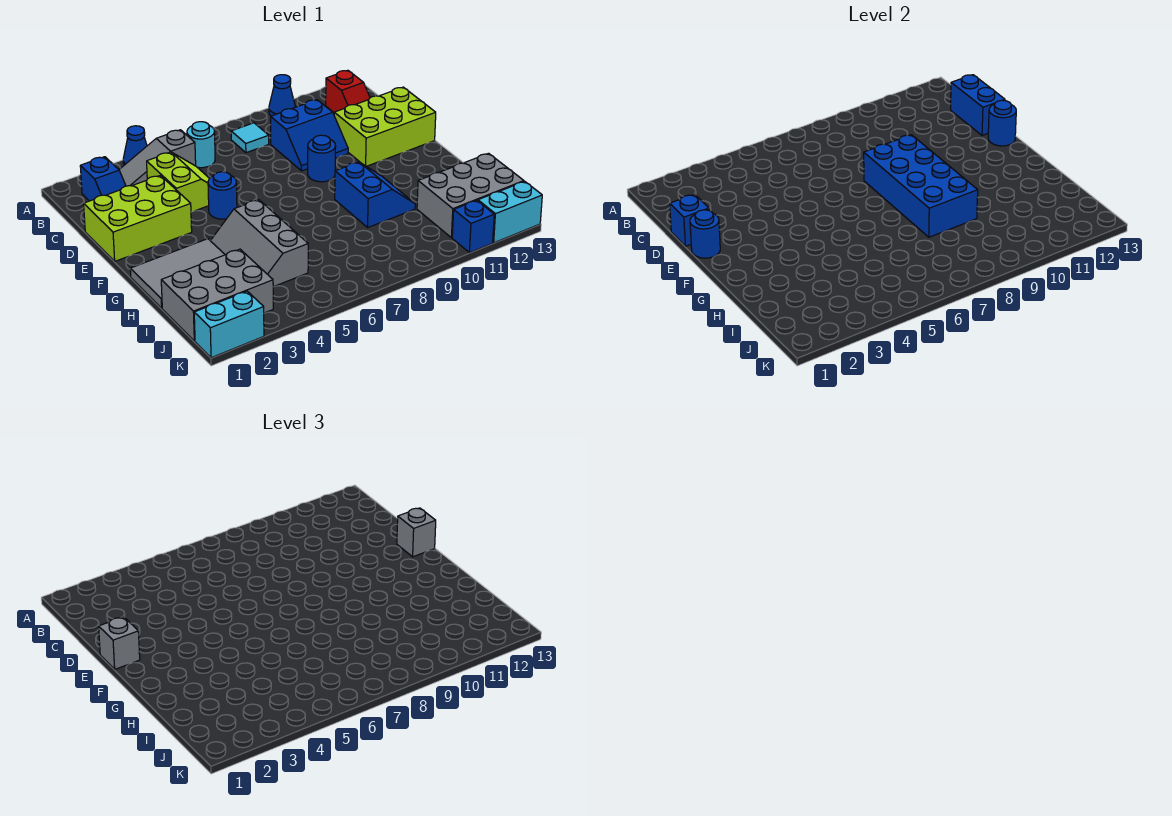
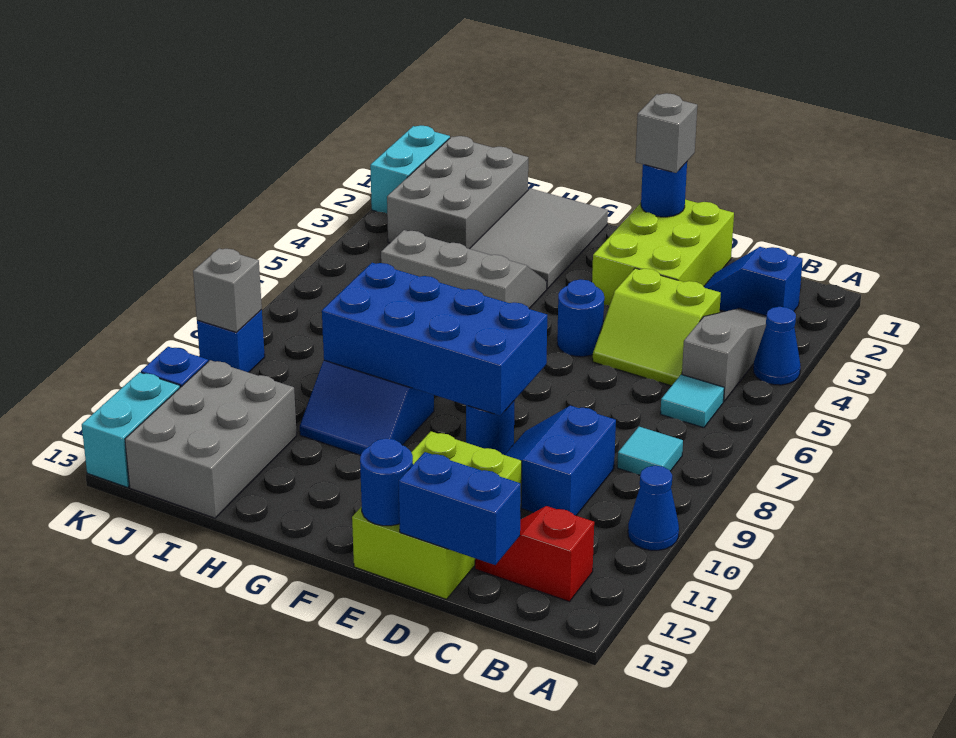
cyan round brick B6 level 1 -> cyan tile B6 level 1
blue brick D1 level 2 -> blue brick K9 level 1
grey brick E13 level 3 -> grey brick K9 level 2

